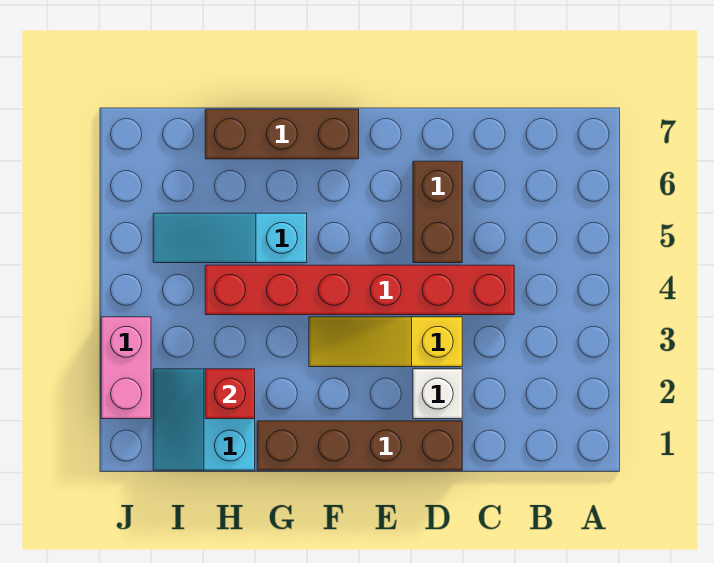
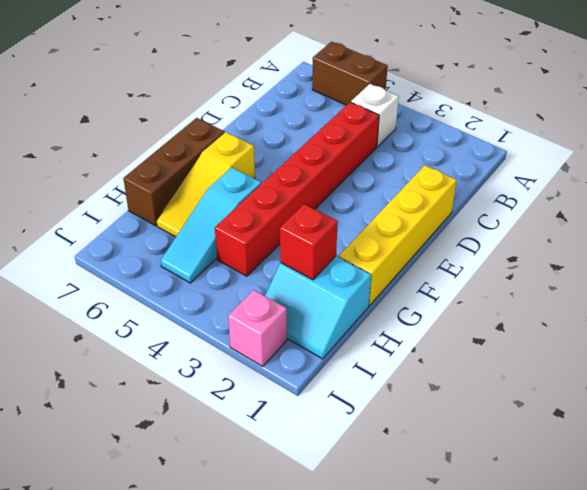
brown brick D1:G1 level 1 -> yellow brick D1:G1 level 1
white brick D2 level 1 -> white brick B4 level 1
yellow slope D3:F3 level 1 top D -> yellow slope F6:H6 level 1 top F
brown brick D5:D6 level 1 -> brown brick A5:A6 level 1
pink brick J2:J3 level 1 -> pink brick J2 level 1

